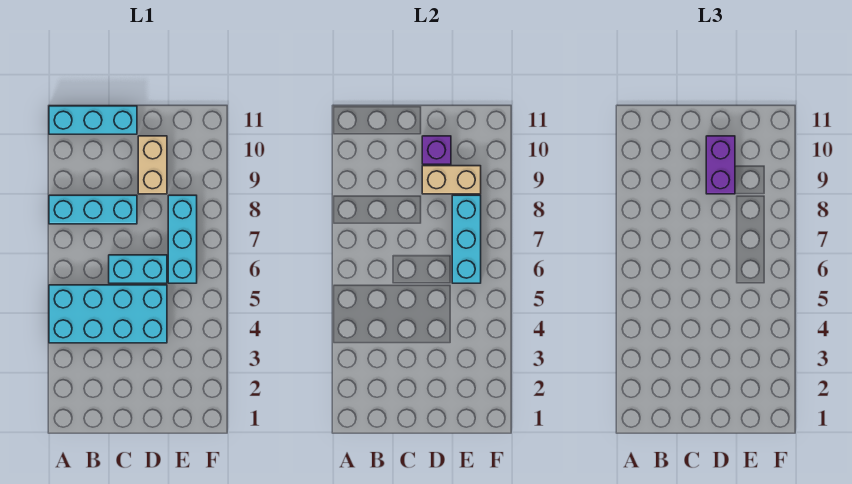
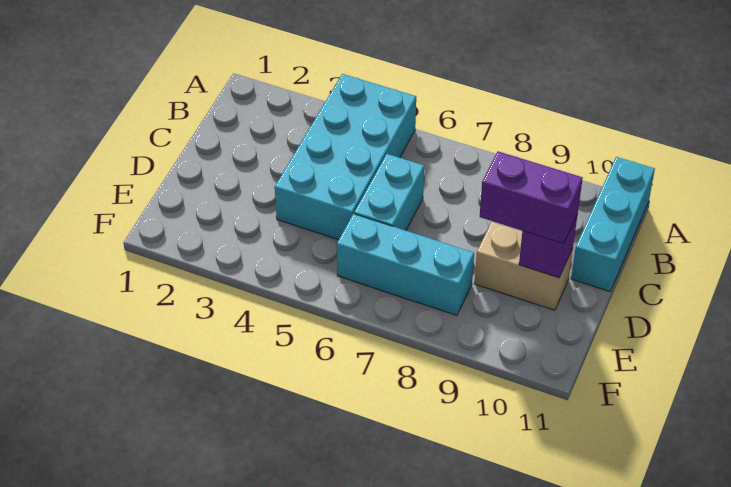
cyan brick A8:C8 level 1 -> none
tan brick D9:E9 level 2 -> none
cyan brick E6:E8 level 2 -> none

